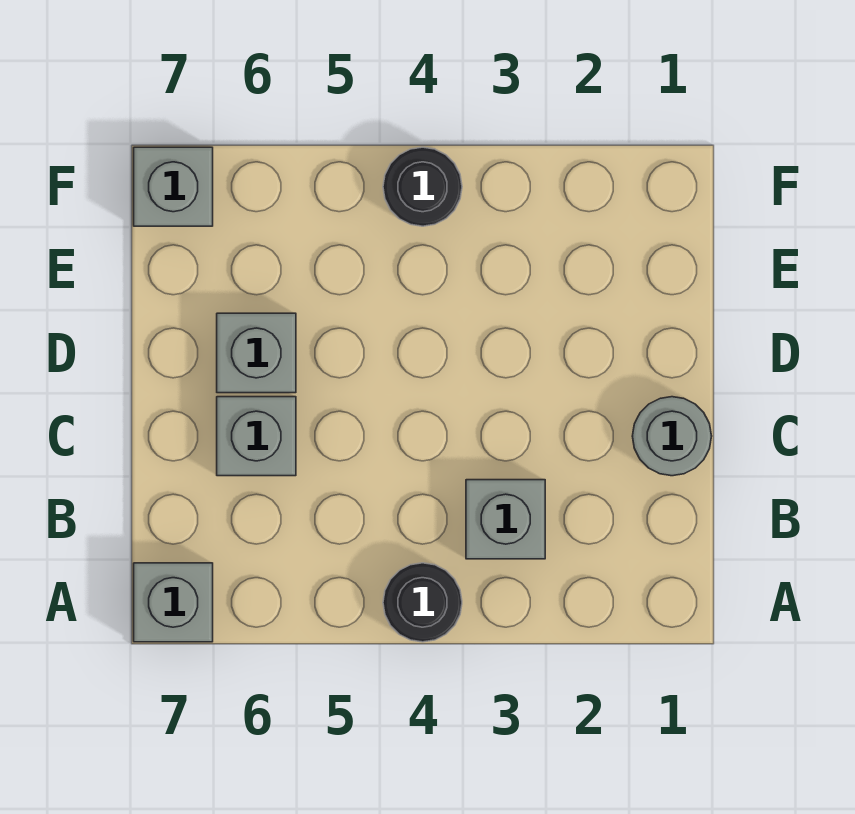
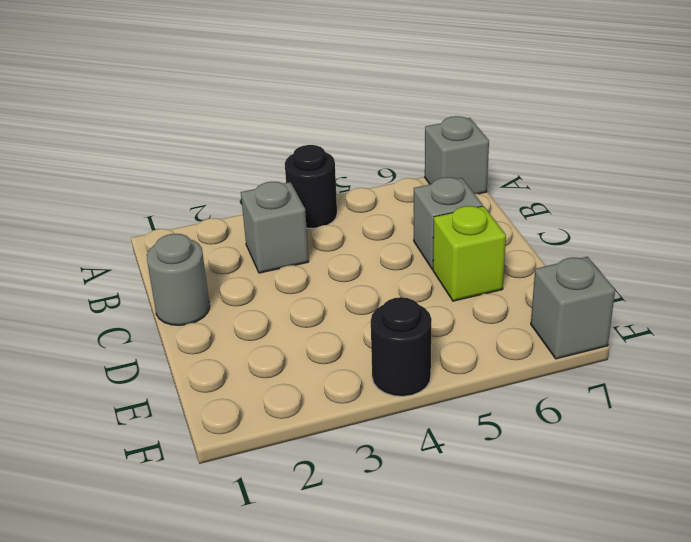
grey brick D6 level 1 -> lime brick D6 level 1

